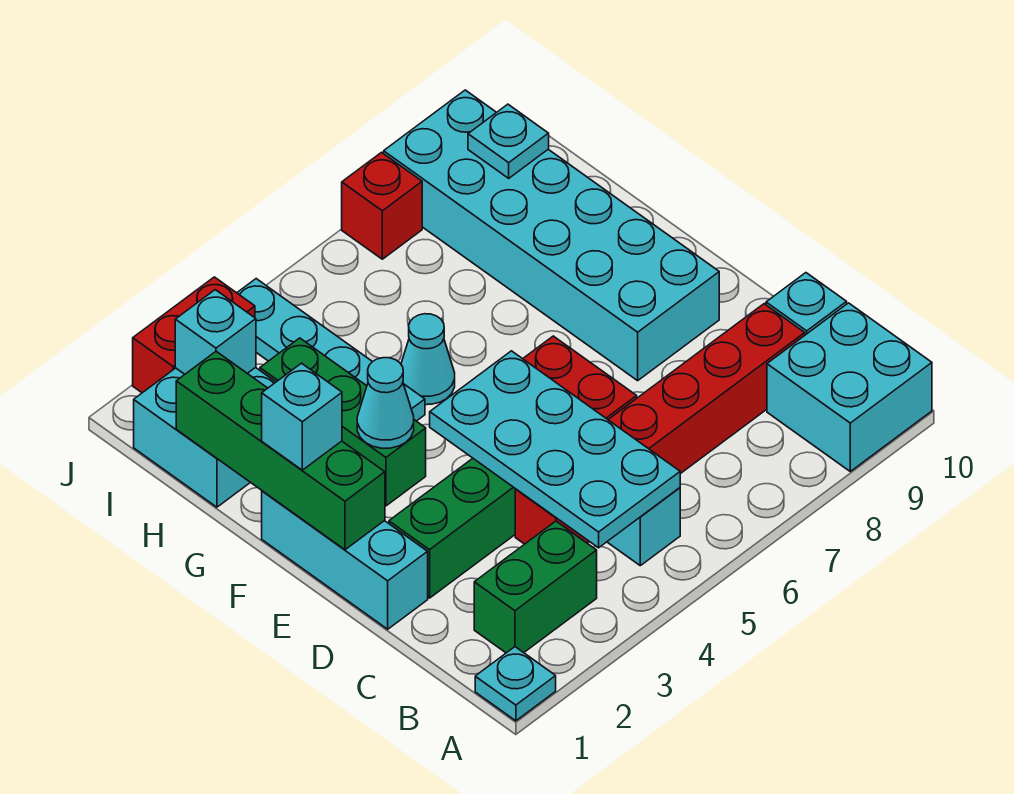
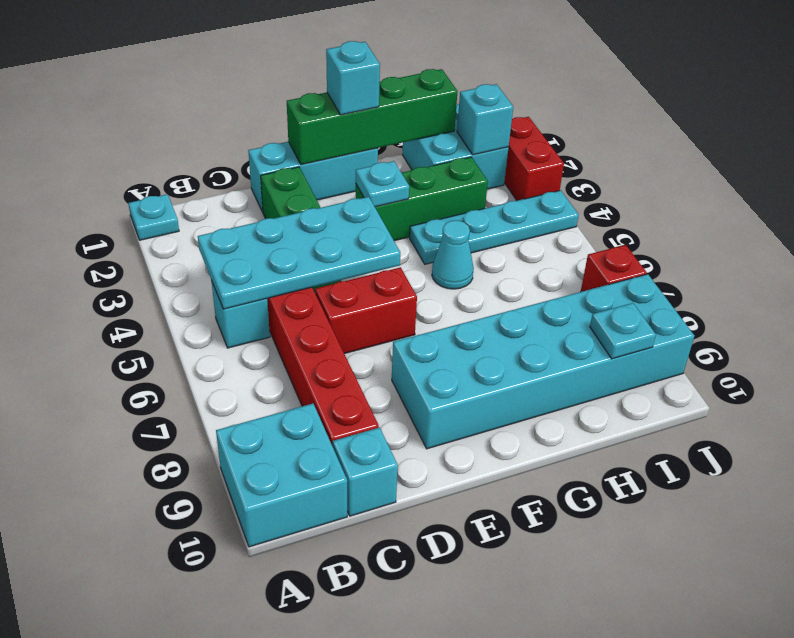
green brick B2:B3 level 1 -> none
cyan cone F3 level 2 -> cyan plate F3 level 2

